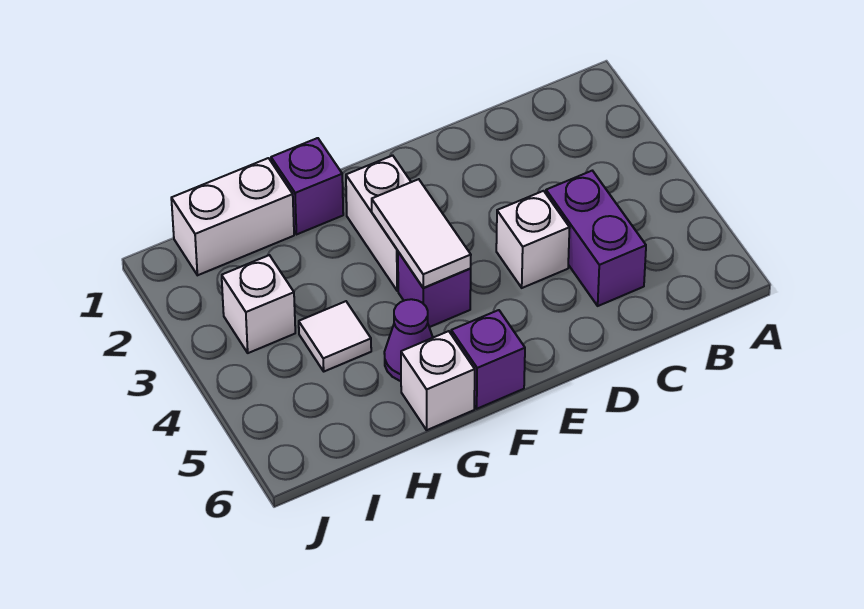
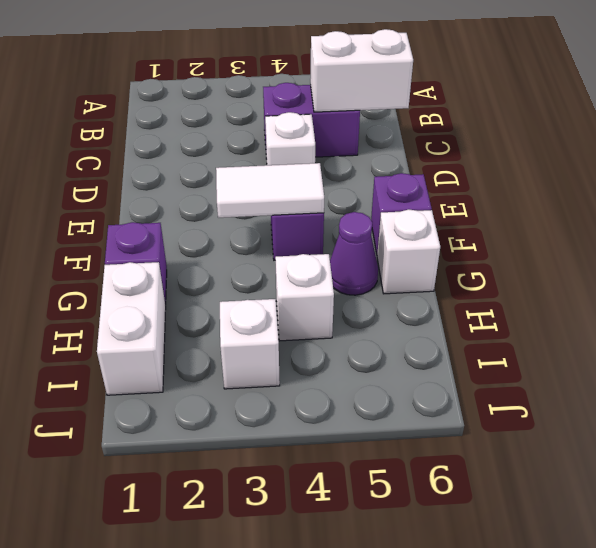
white brick F2:F3 level 1 -> white brick C5:C6 level 2
white tile H4 level 1 -> white brick H4 level 1

